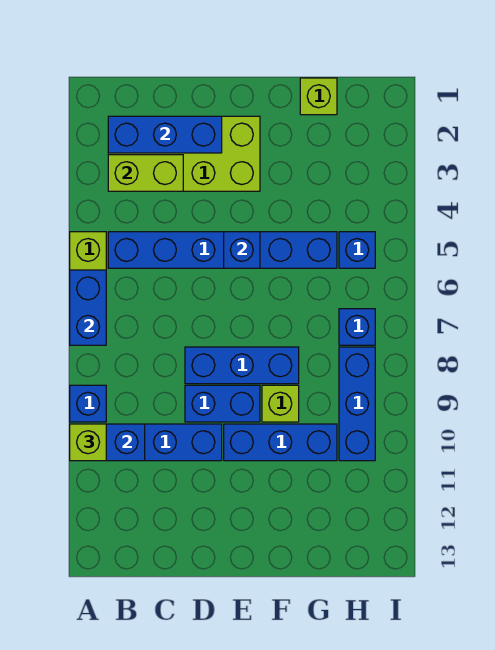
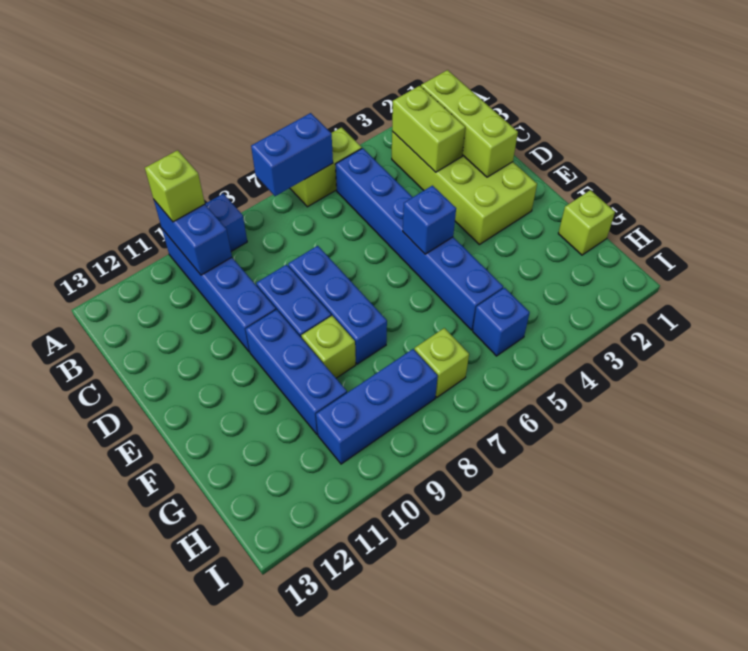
blue brick B2:D2 level 2 -> lime brick B2:D2 level 2
blue brick H7 level 1 -> lime brick H7 level 1

